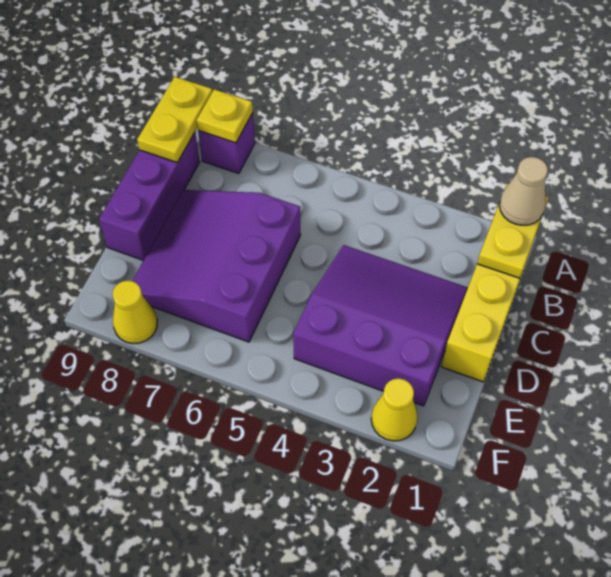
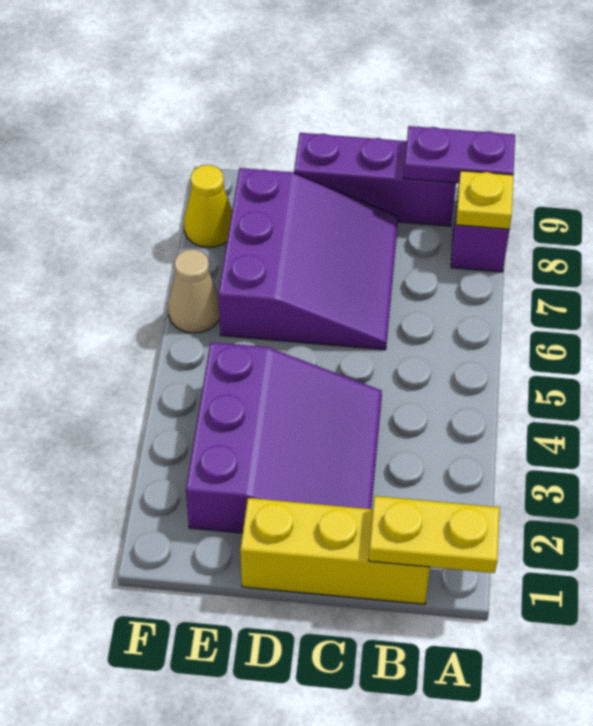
tan cone A1 level 3 -> tan cone F6 level 1
yellow plate A9:B9 level 2 -> purple plate A9:B9 level 2
purple slope C6:E8 level 1 top 6 -> purple slope C6:E8 level 1 top E
yellow cone F2 level 1 -> none

